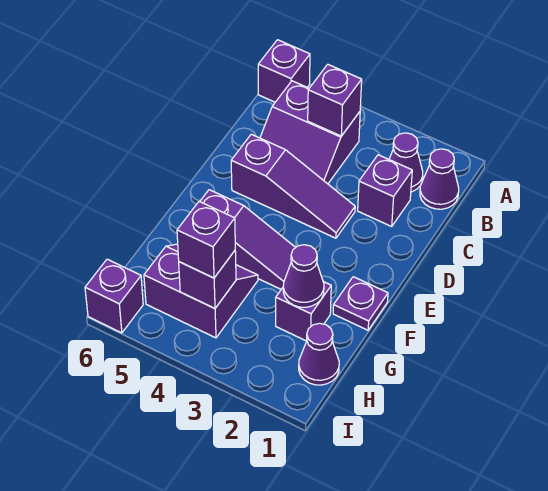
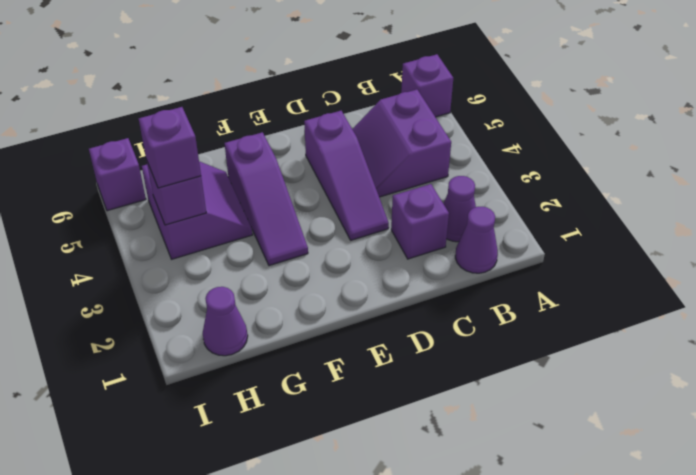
purple brick B4 level 2 -> none
purple plate F1 level 1 -> none
purple brick G2 level 1 -> none
purple cone G2 level 2 -> none

